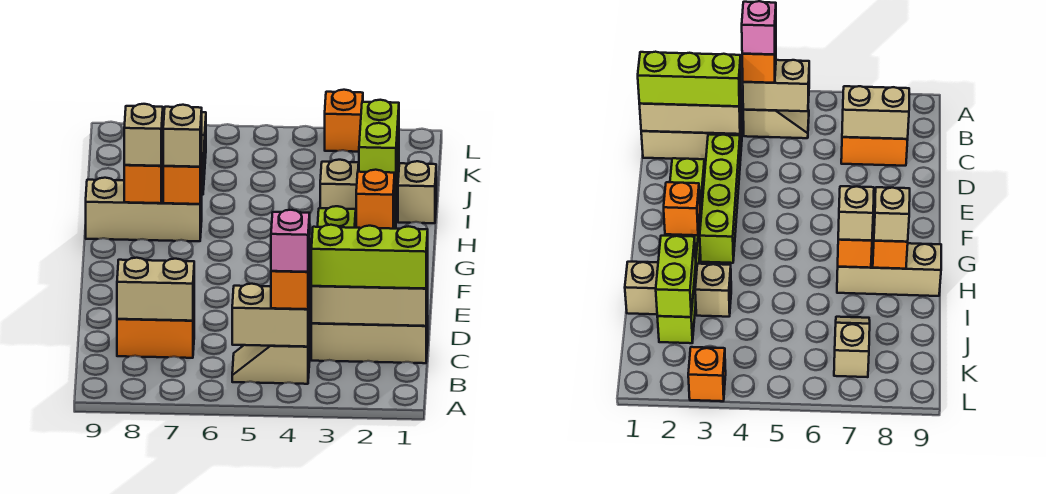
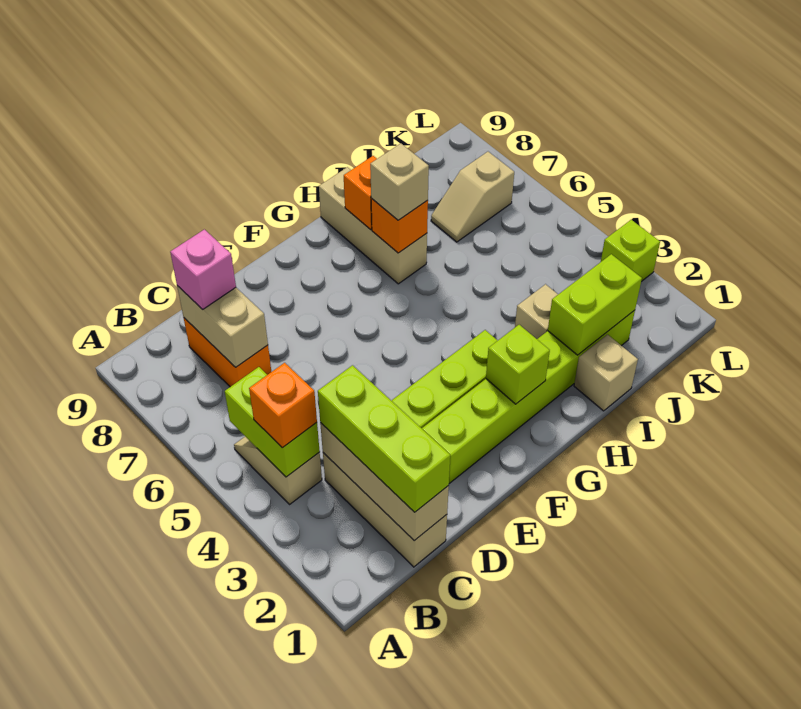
tan brick B4:B5 level 2 -> lime brick B4:B5 level 2
pink brick B4 level 4 -> pink brick C8 level 3
orange brick G2 level 2 -> lime brick G2 level 2
tan brick H8 level 3 -> none
orange brick L3 level 1 -> lime brick L3 level 1

